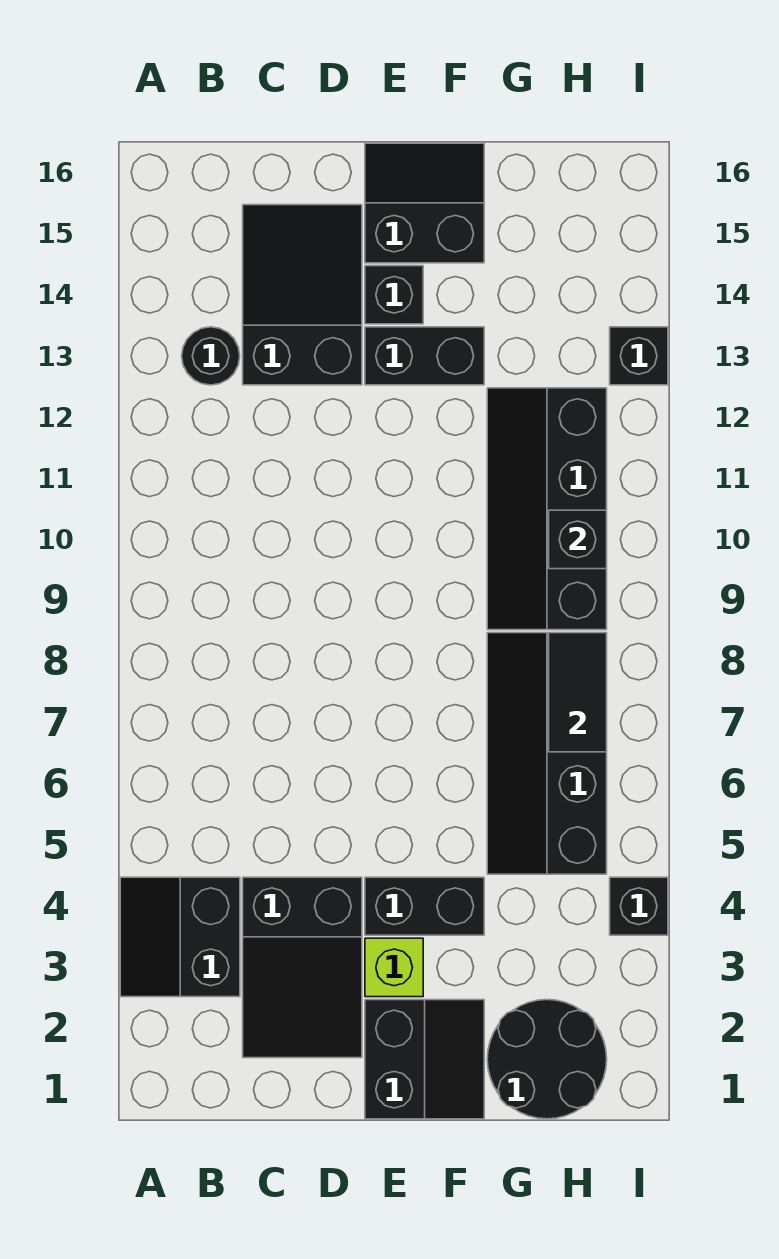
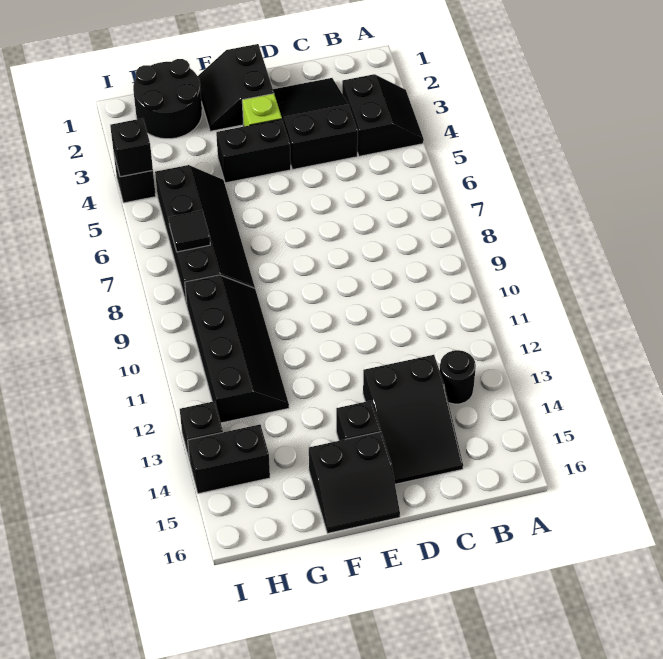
black brick E13:F13 level 1 -> black brick H14:I14 level 1
black tile H7:H8 level 2 -> black tile H7 level 2
black brick H10 level 2 -> black brick I4 level 2

